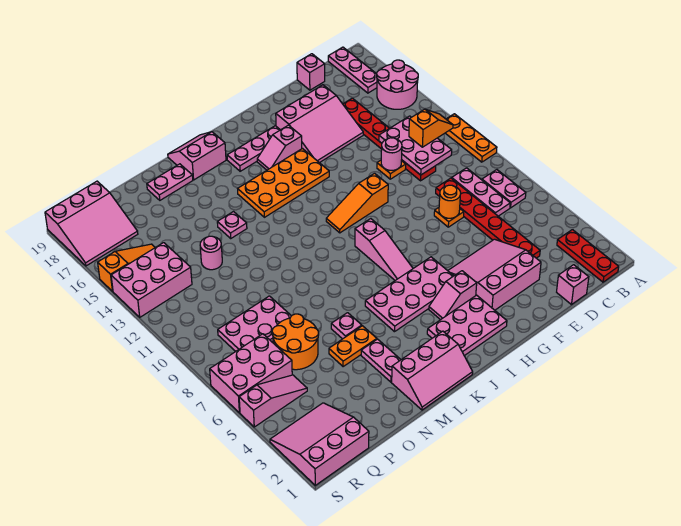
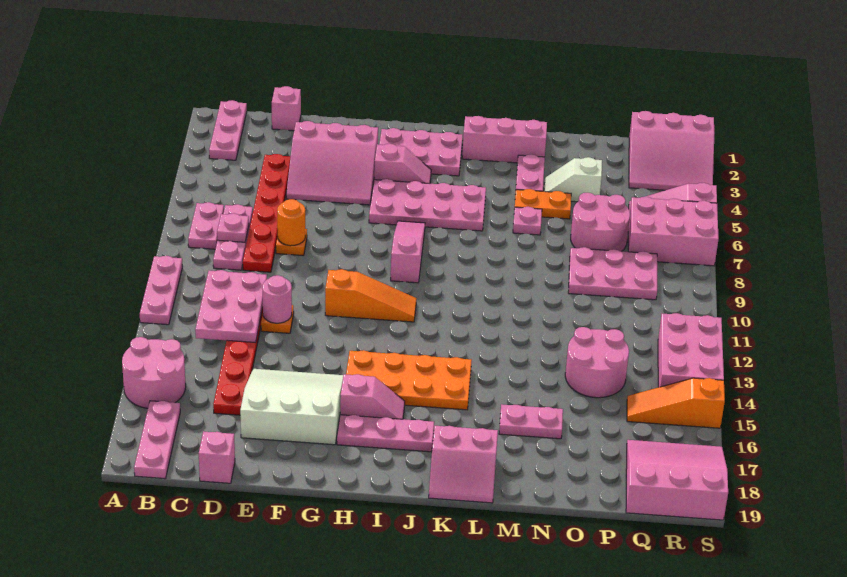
orange plate A10:A12 level 1 -> pink plate A10:A12 level 1
red plate B1:B3 level 1 -> pink plate B1:B3 level 1
orange slope B12:C12 level 3 top C -> none
pink slope E15:G17 level 1 top 17 -> white slope E15:G17 level 1 top 17
pink plate M14 level 1 -> pink plate C8 level 2
pink plate M18:N18 level 1 -> pink plate M16:N16 level 1
none -> white slope N4:O4 level 1 top O
orange round brick O6:P7 level 1 -> pink round brick O6:P7 level 1
pink round brick O13 level 1 -> pink round brick O13:P14 level 1
pink brick Q13:S14 level 1 -> pink brick R12:S14 level 1

